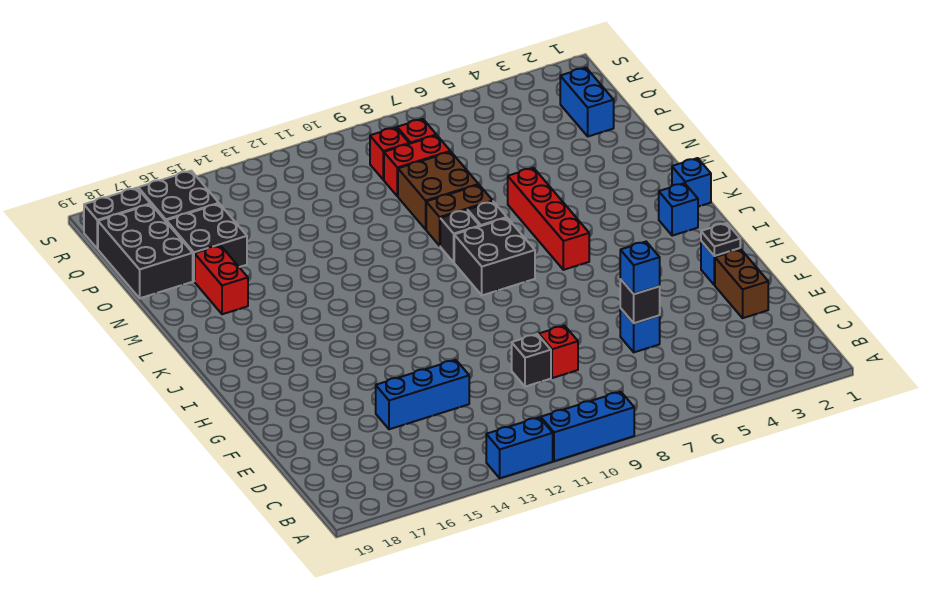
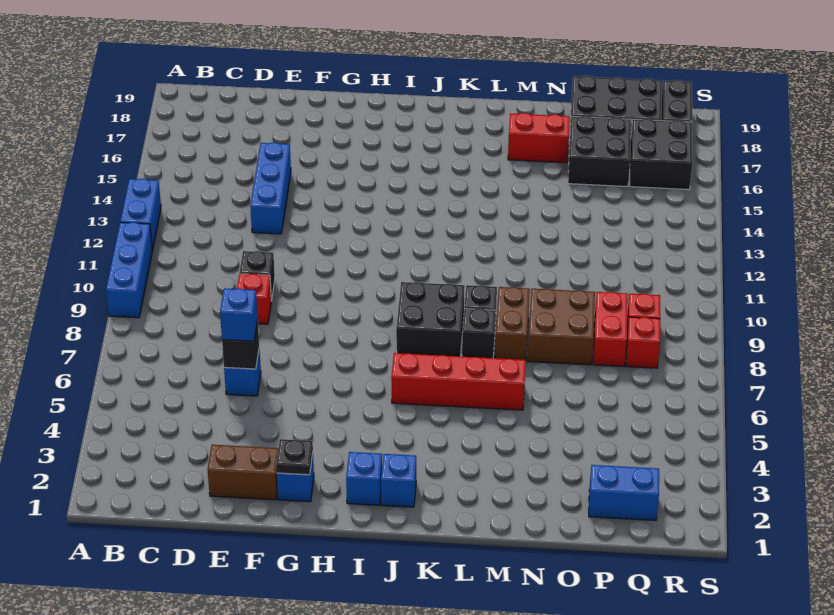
blue brick K1 level 1 -> blue brick I2 level 1

